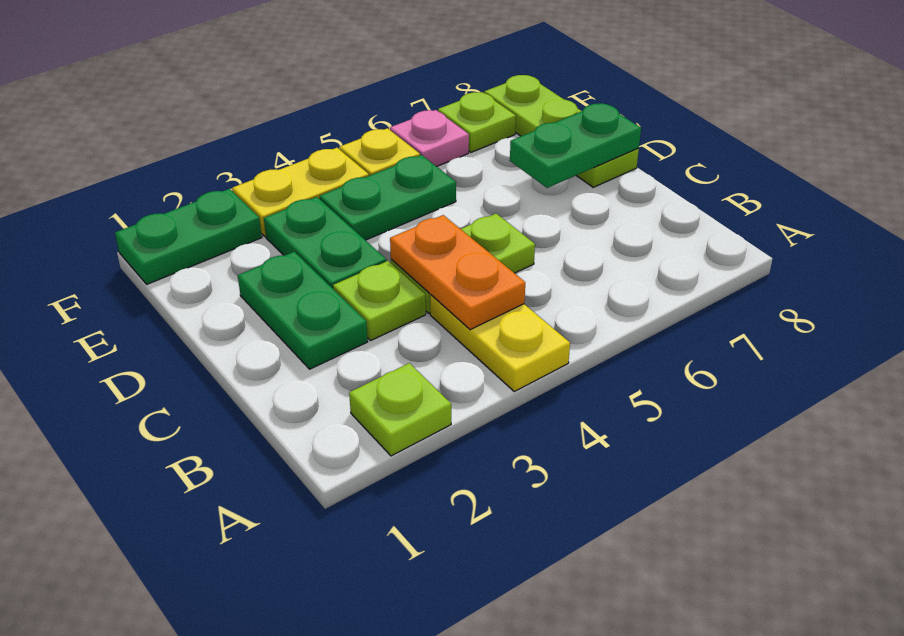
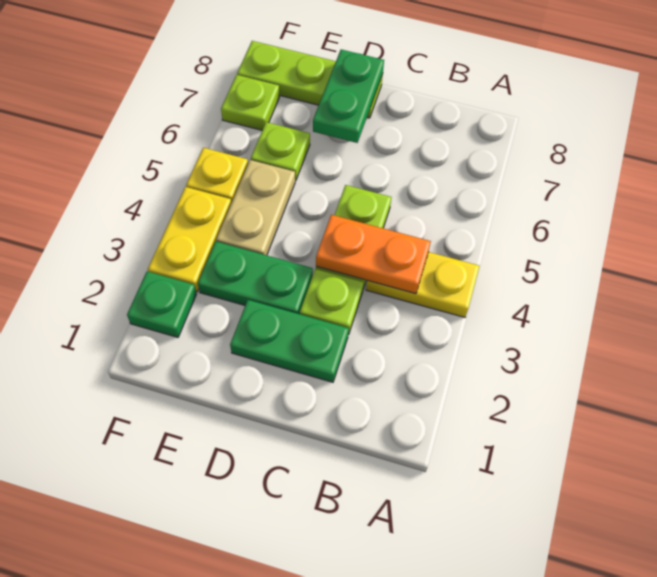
lime plate A2 level 1 -> lime plate E6 level 1
green plate E4:E5 level 1 -> tan plate E4:E5 level 1
green plate F1:F2 level 1 -> green plate F2 level 1
pink plate F6 level 1 -> none

